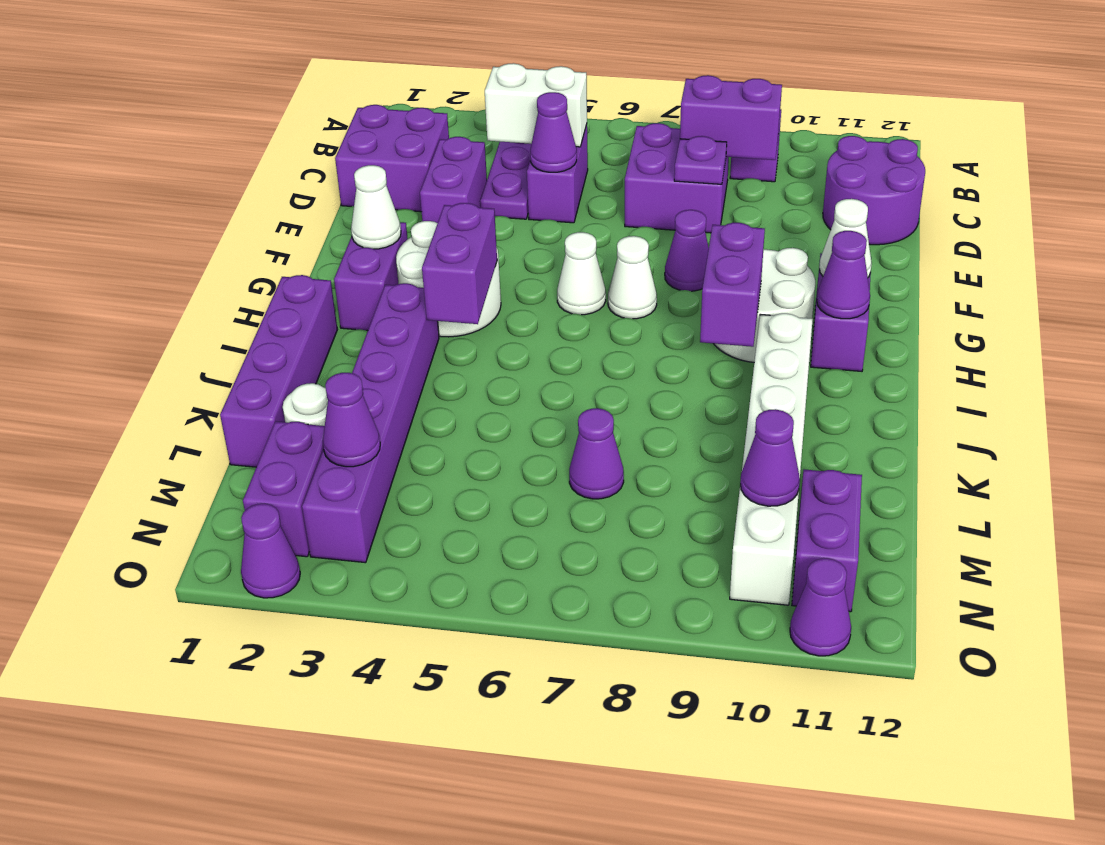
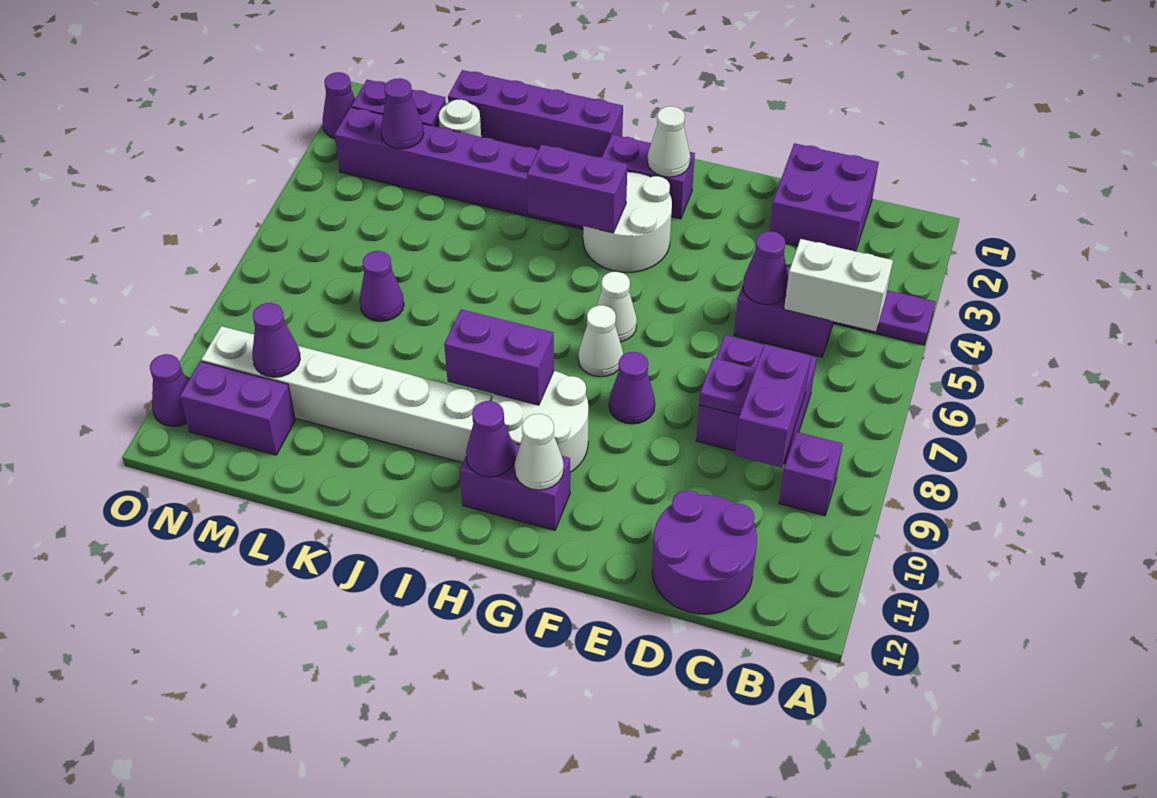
white brick C4:C5 level 2 -> white brick B5:C5 level 2
purple brick D3:E3 level 1 -> none

